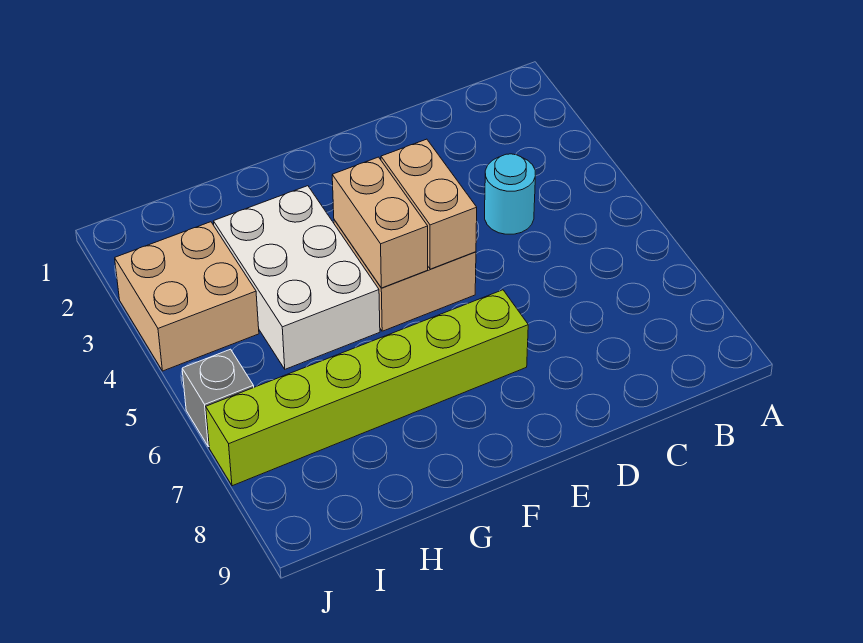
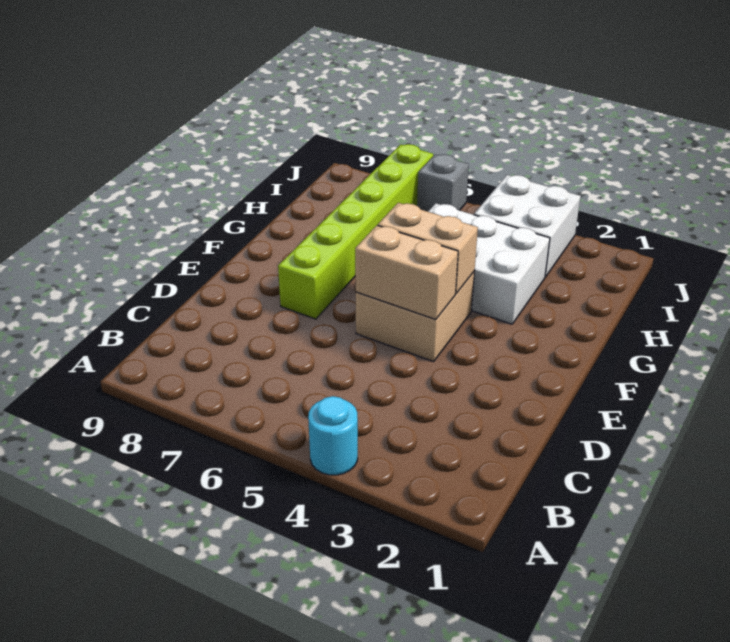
cyan round brick C4 level 1 -> cyan round brick A4 level 1
tan brick I3:J4 level 1 -> white brick I3:J4 level 1

